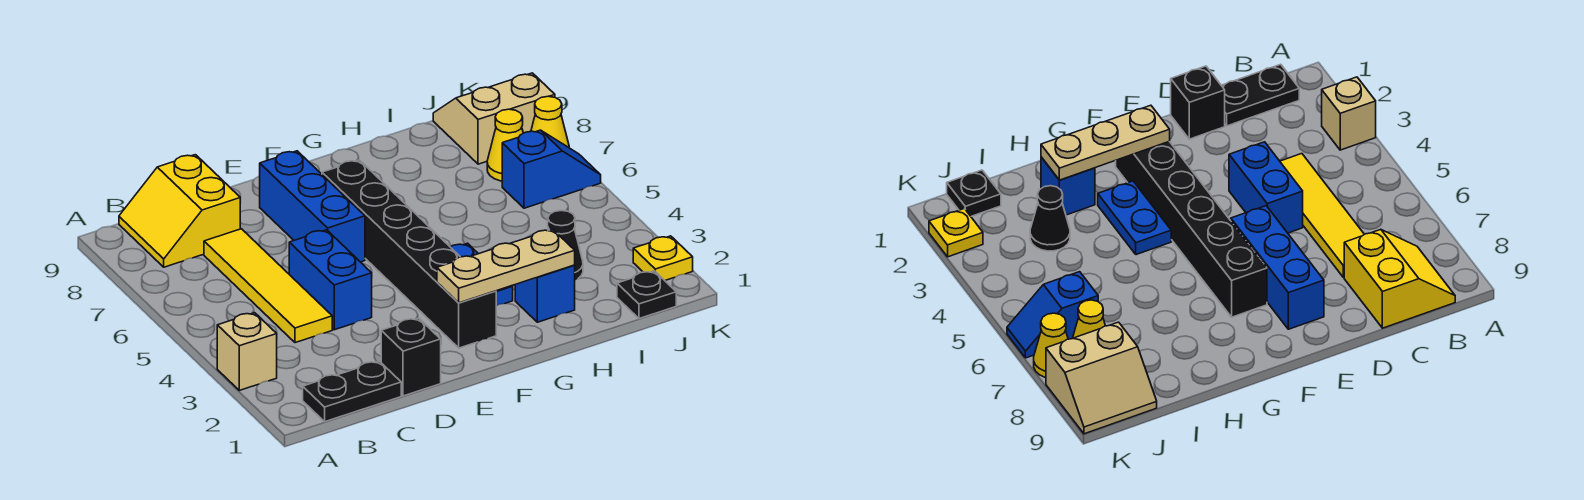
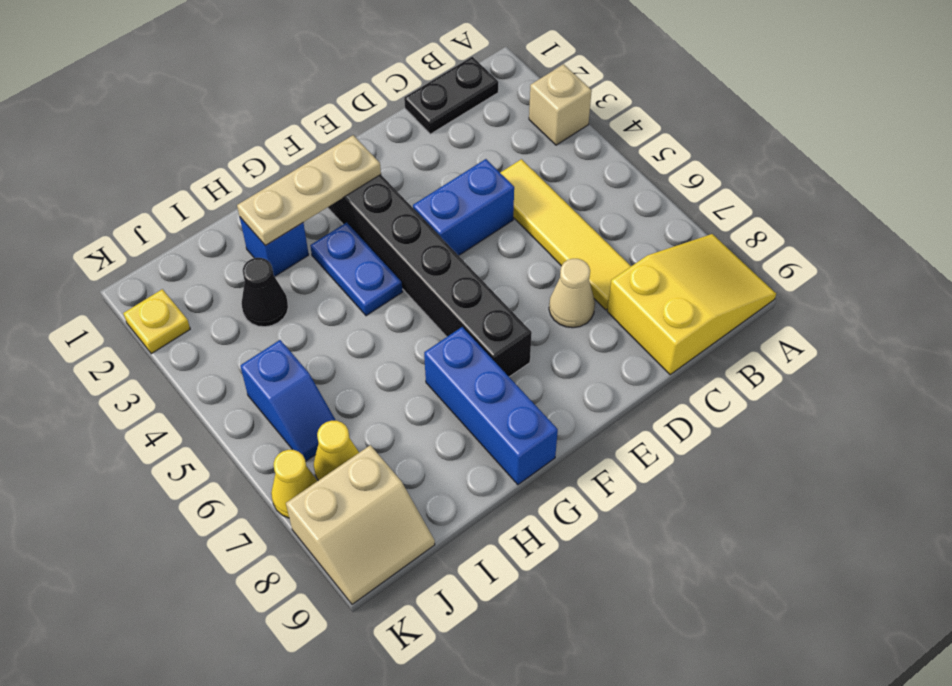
yellow slope B8:C9 level 1 top C -> yellow slope A8:C9 level 1 top C
black brick D1 level 1 -> none
blue brick D4:D5 level 1 -> blue brick D4:E4 level 1
none -> tan cone D7 level 1
blue brick E6:E8 level 1 -> blue brick G7:G9 level 1
black plate J1 level 1 -> none
blue slope J6:K6 level 1 top J -> blue slope J5:J6 level 1 top 5

